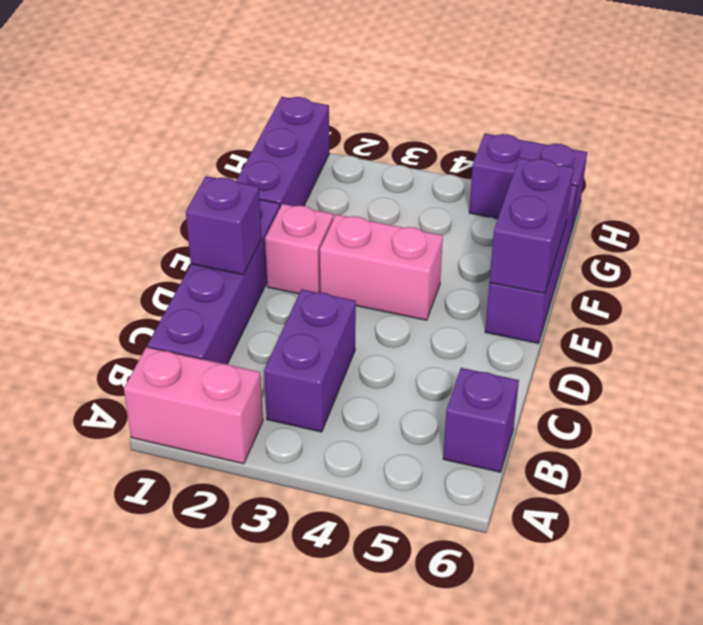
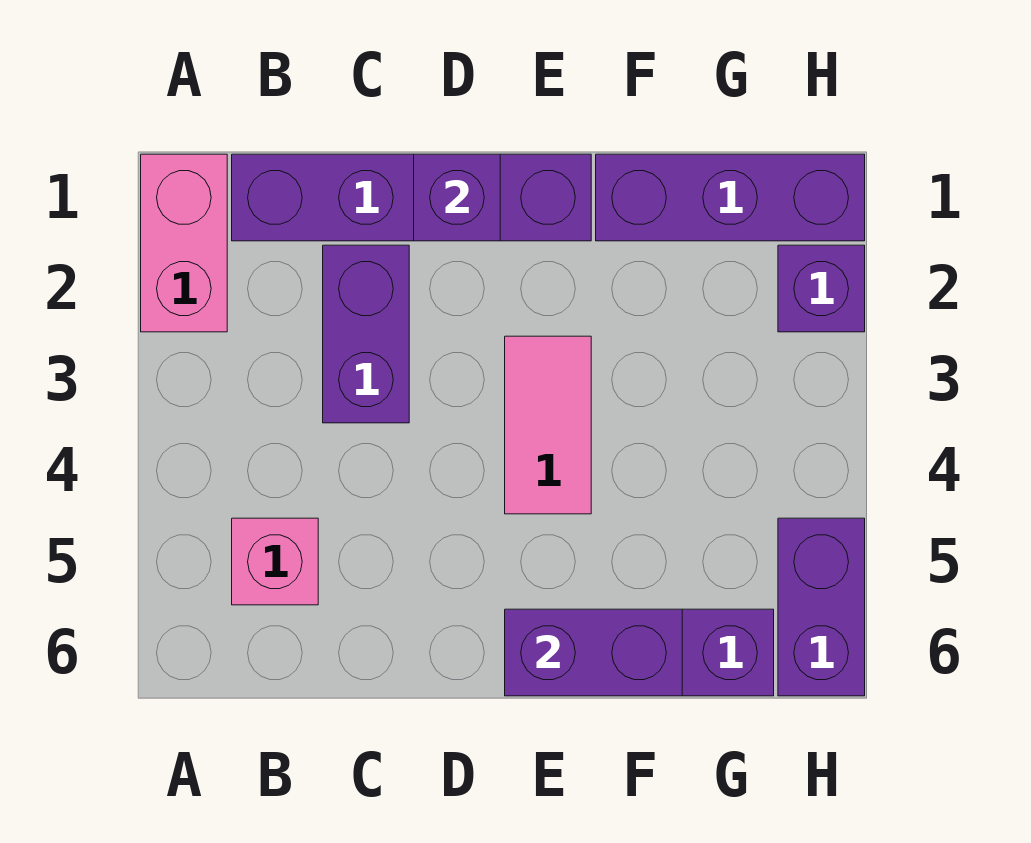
purple brick B3:C3 level 1 -> purple brick C2:C3 level 1
purple brick B6 level 1 -> purple brick H2 level 1
pink brick E2 level 1 -> pink brick B5 level 1
pink brick E3:E4 level 1 -> pink tile E3:E4 level 1

